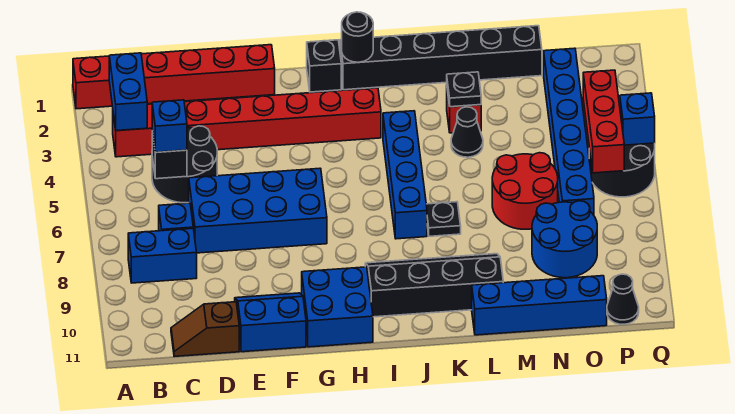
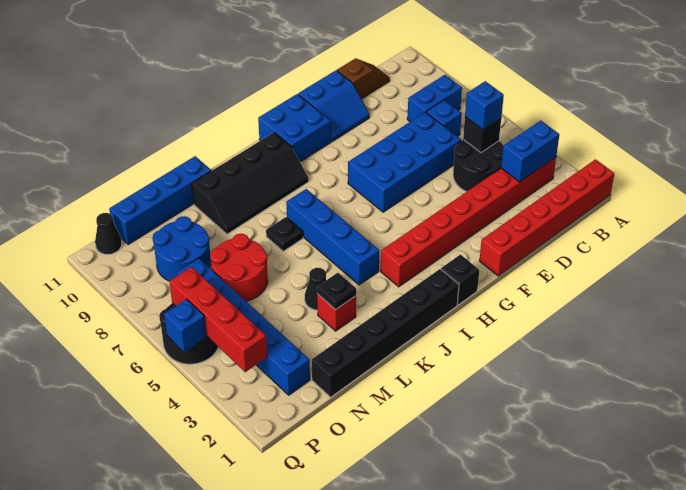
blue brick B2:B3 level 2 -> blue brick B3:C3 level 2
black round brick I1 level 2 -> none
red brick P4:P6 level 2 -> red brick P3:P6 level 2

